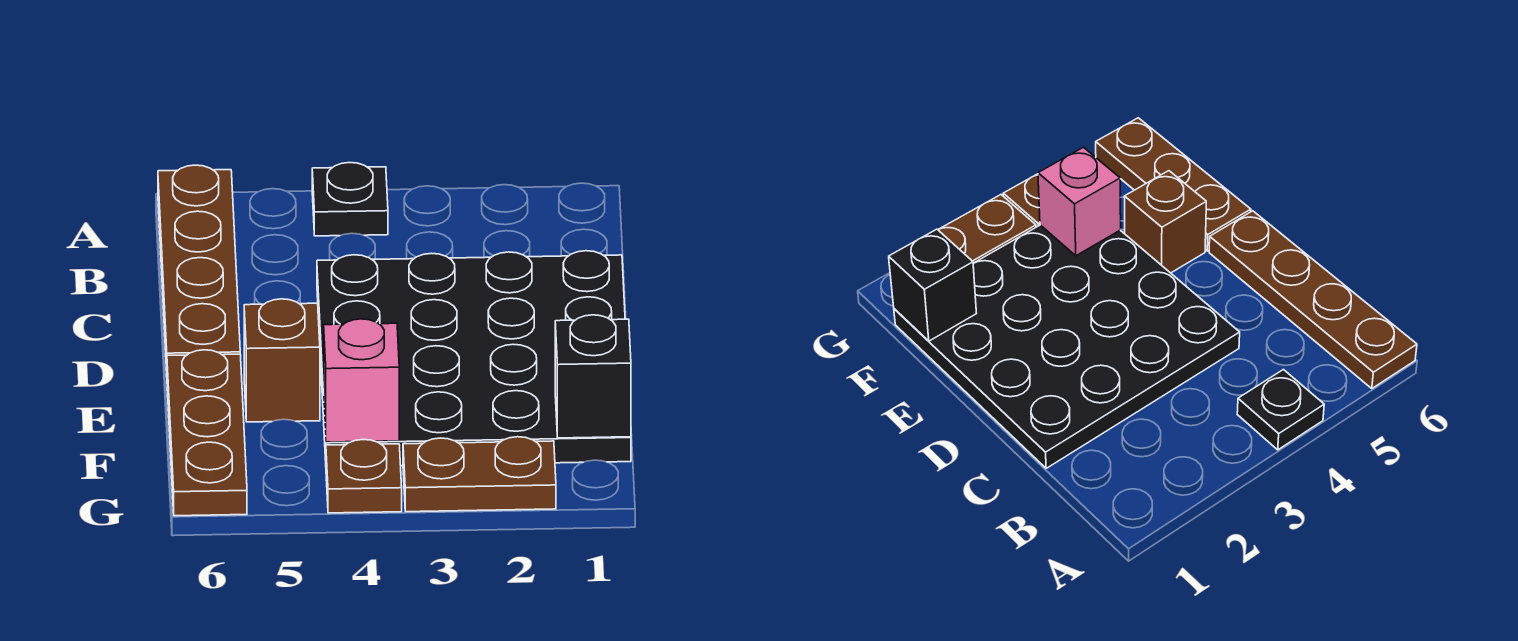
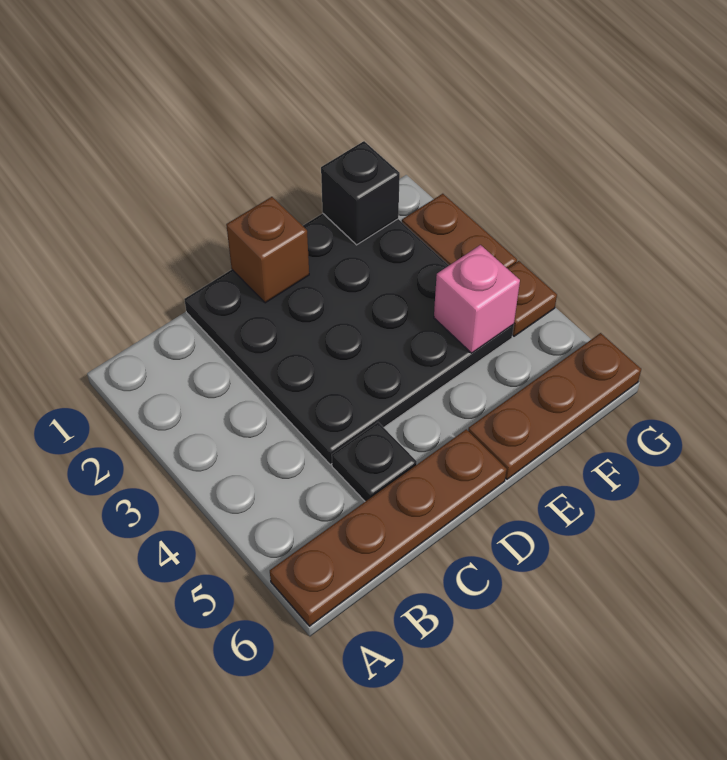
black plate A4 level 1 -> black plate C5 level 1
brown brick E5 level 1 -> brown brick D1 level 2

